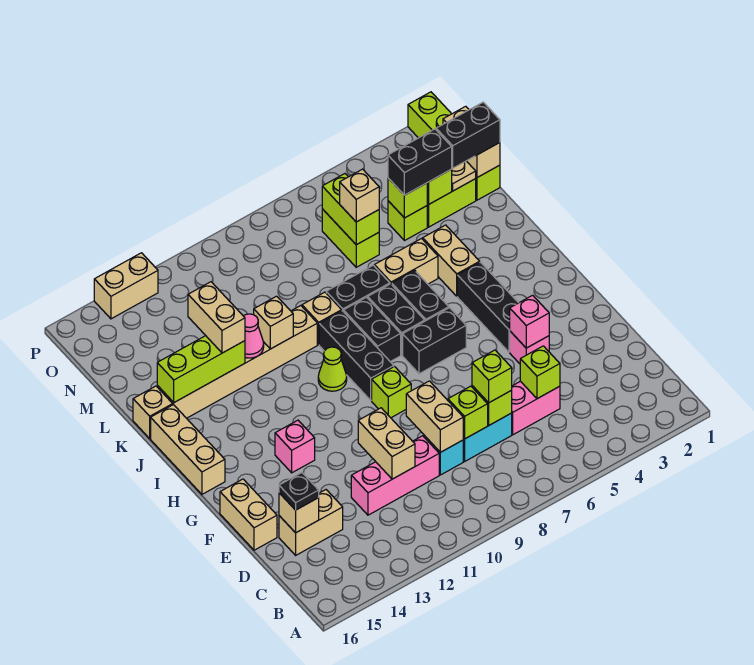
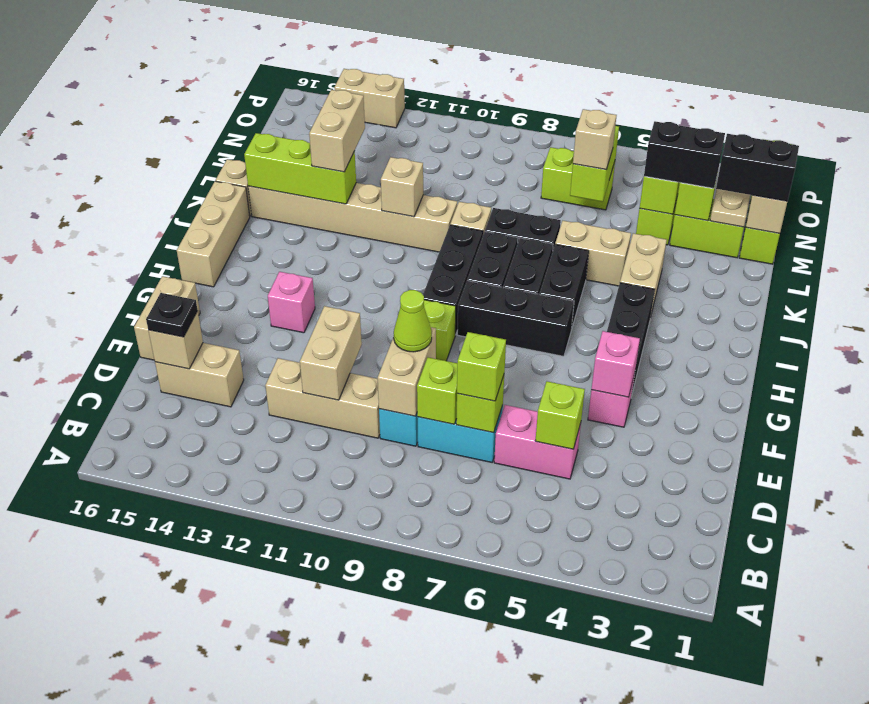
pink brick D10:D12 level 1 -> tan brick D10:D12 level 1
black brick H6:H7 level 1 -> black brick H6:H8 level 1
lime cone I10 level 1 -> lime cone E9 level 3
pink cone K12 level 2 -> none
lime brick M6:N6 level 1 -> lime brick N6:N7 level 1

